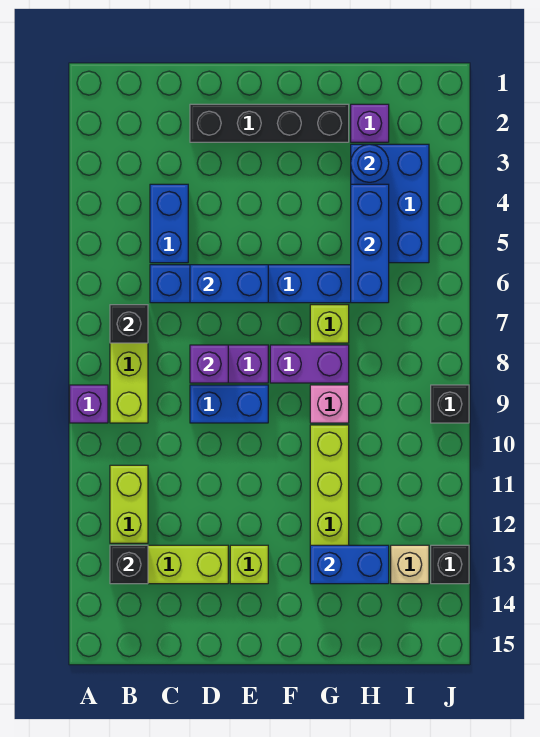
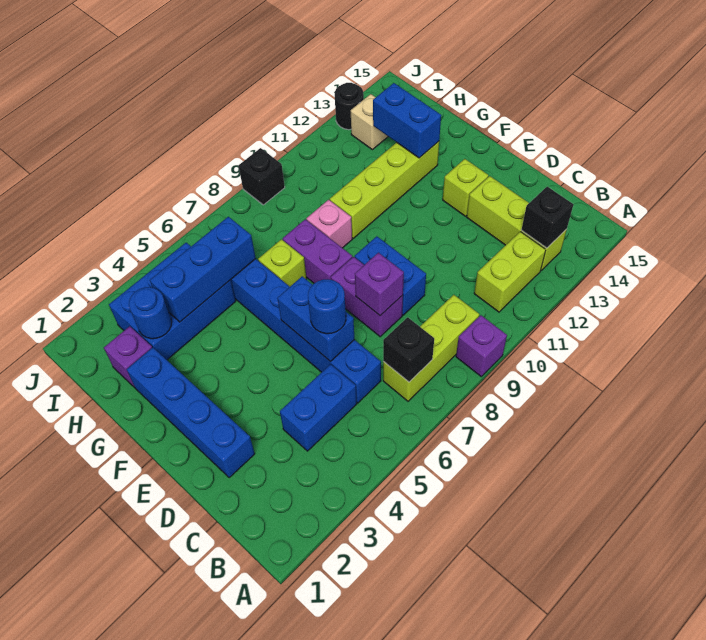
black brick D2:G2 level 1 -> blue brick D2:G2 level 1
none -> blue round brick D6 level 3
black brick J13 level 1 -> black round brick J13 level 1

